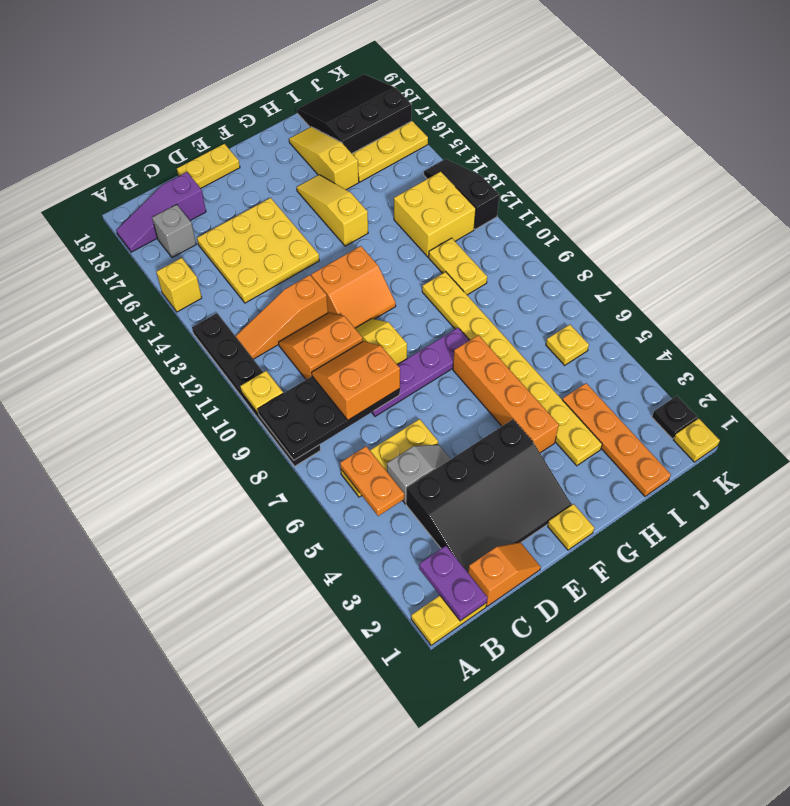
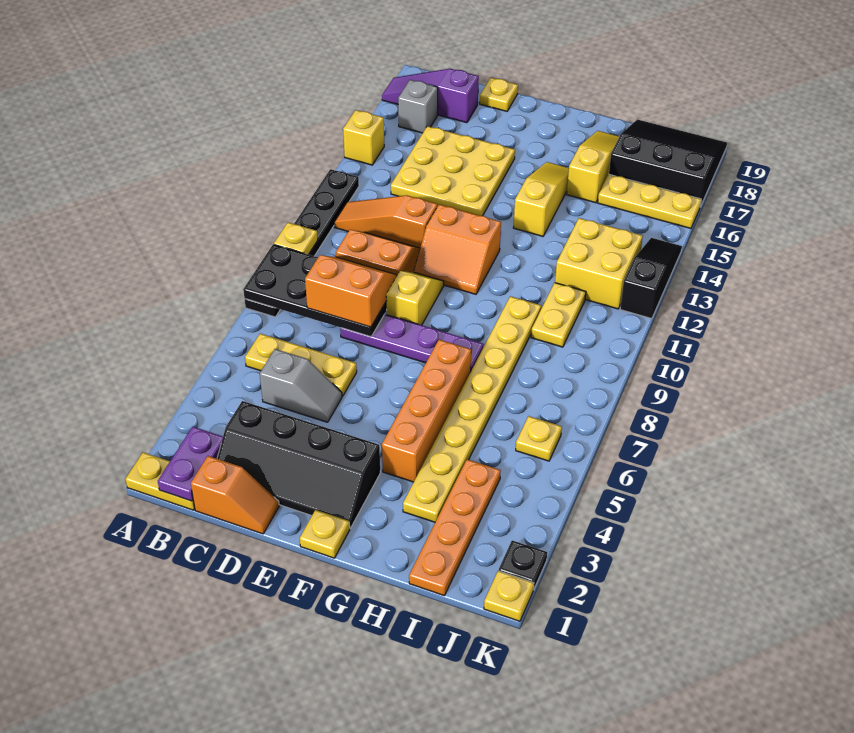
orange plate B5:B6 level 2 -> none
black slope C2:F4 level 1 top 4 -> black slope C2:F3 level 1 top 3
yellow plate D19:E19 level 1 -> yellow plate D19 level 1

